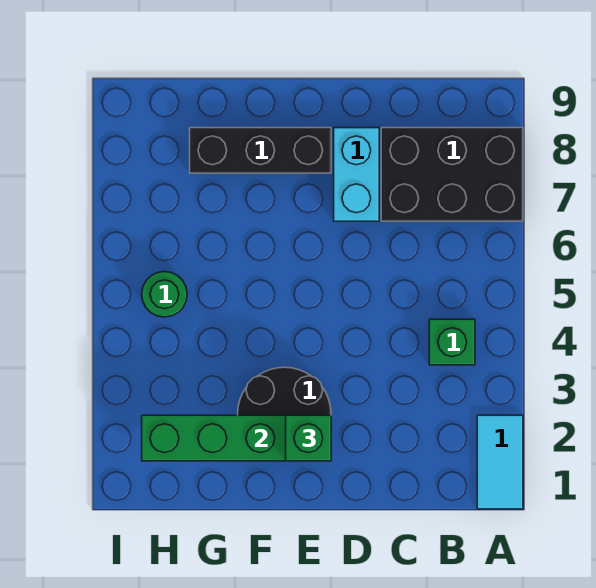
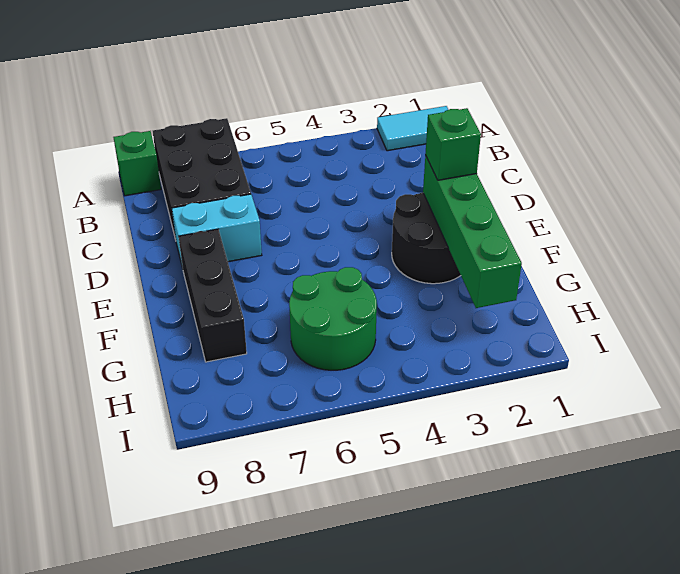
green brick B4 level 1 -> green brick A9 level 1
green round brick H5 level 1 -> green round brick G5:H6 level 1

